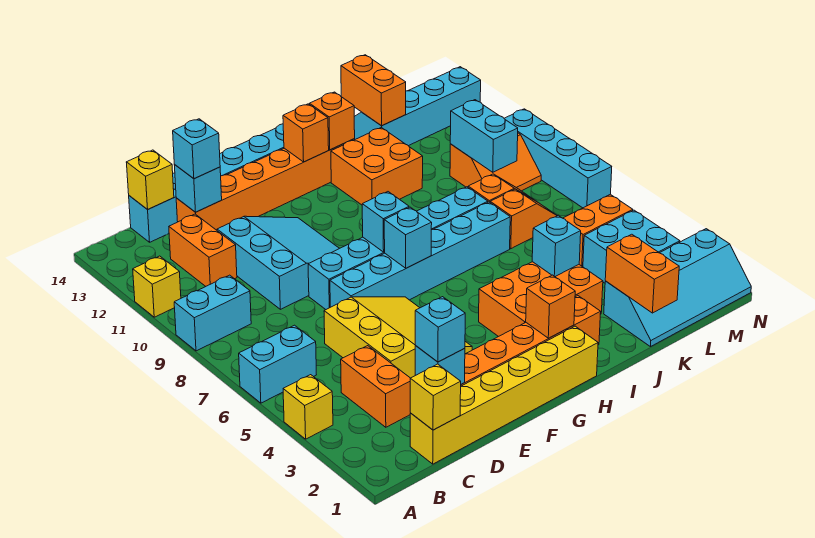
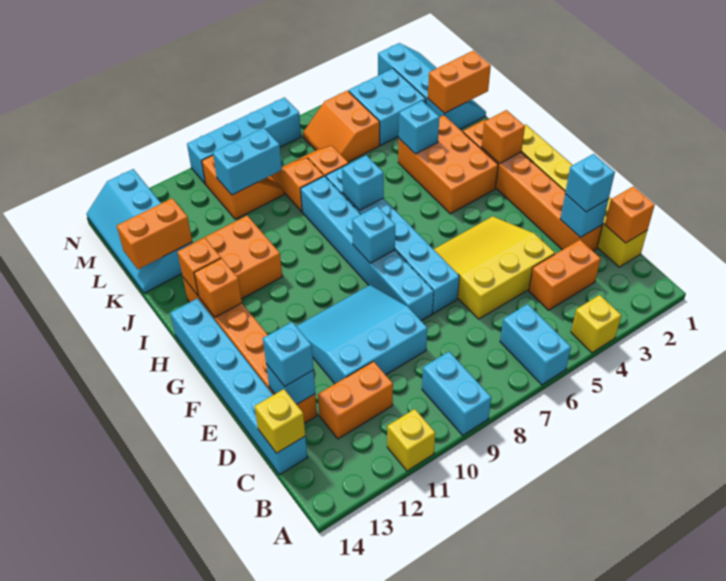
yellow brick C1 level 2 -> orange brick C1 level 2
cyan brick G7 level 2 -> cyan brick I7 level 2

